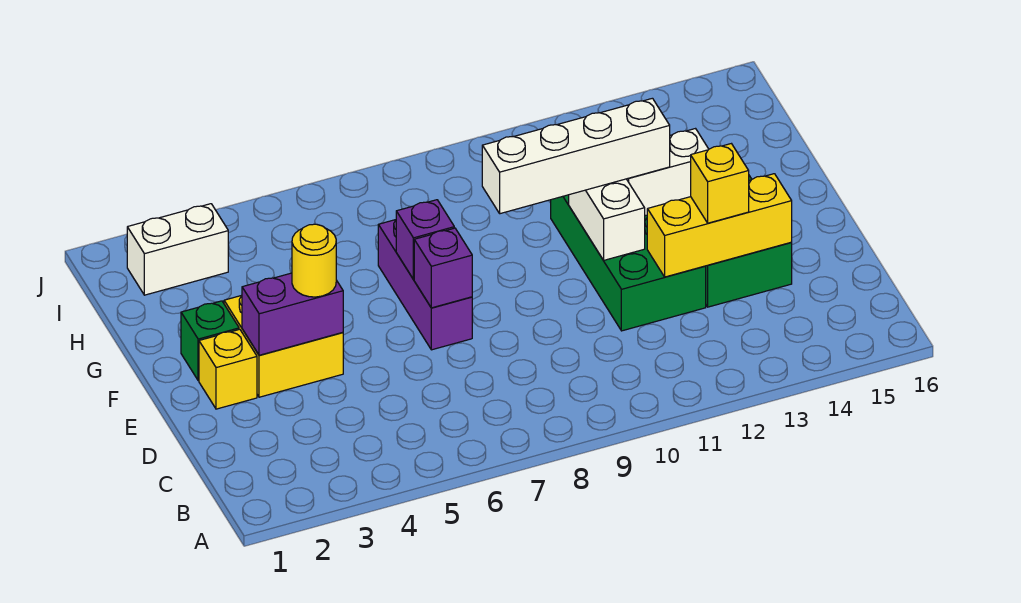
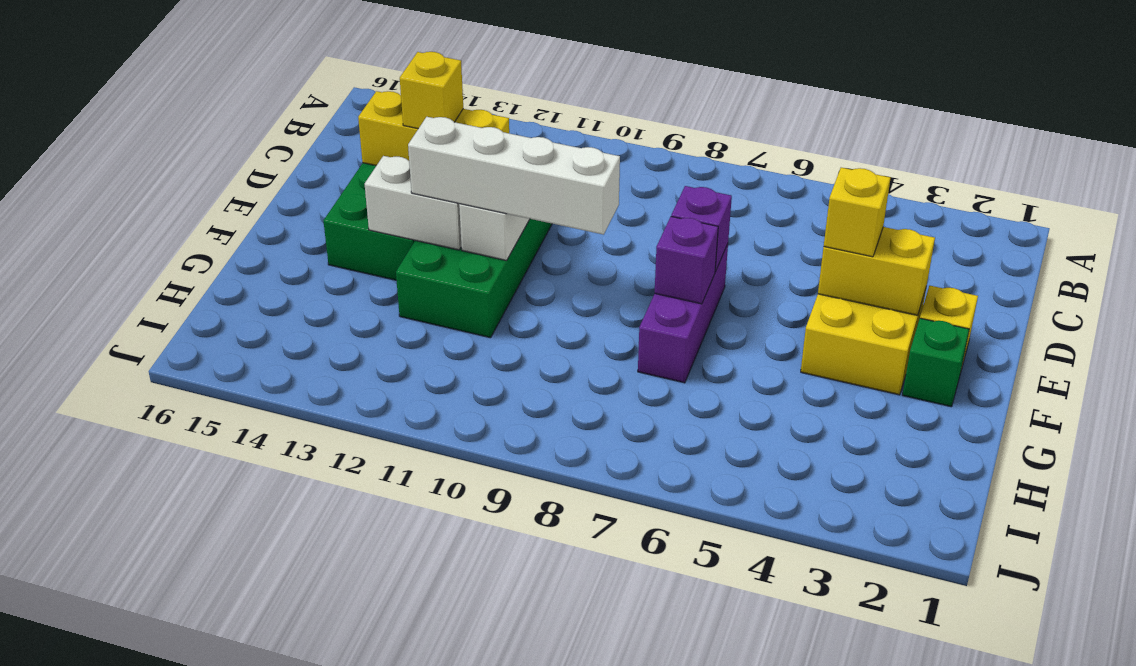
purple brick E3:E4 level 2 -> yellow brick E3:E4 level 2
yellow round brick E4 level 3 -> yellow brick E4 level 3
white brick I2:I3 level 1 -> none

